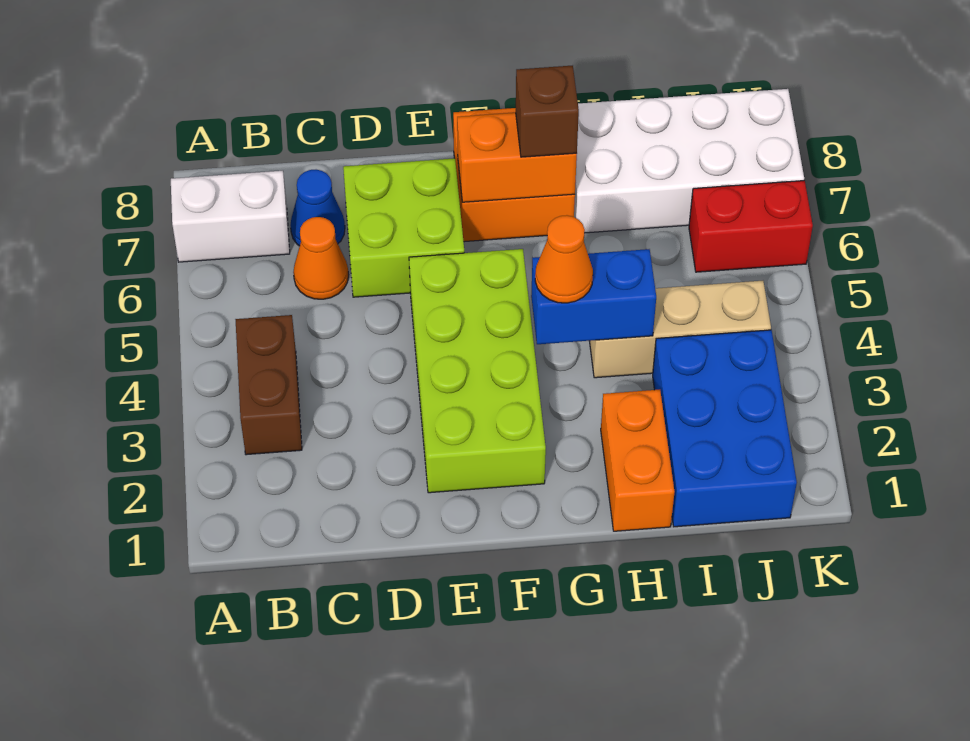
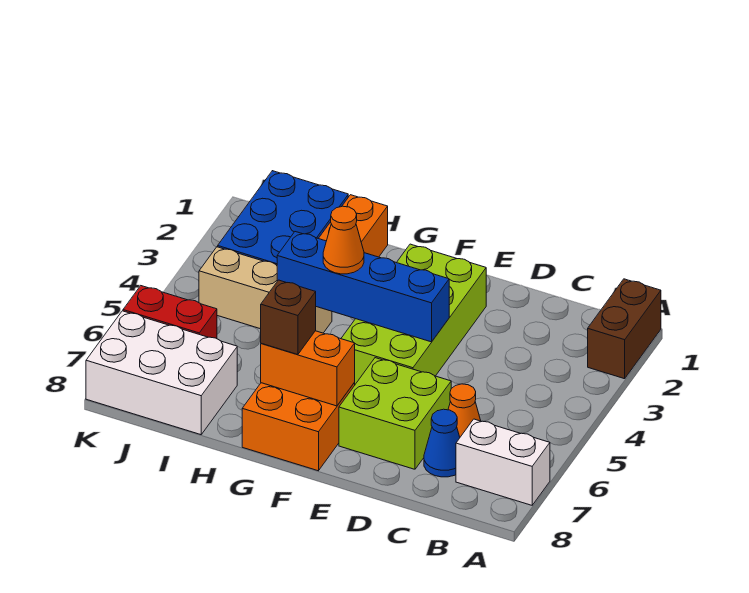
brown brick B3:B4 level 1 -> brown brick A1:A2 level 1
blue brick G4:H4 level 2 -> blue brick E4:H4 level 2
white brick H7:K8 level 1 -> white brick I7:K8 level 1

